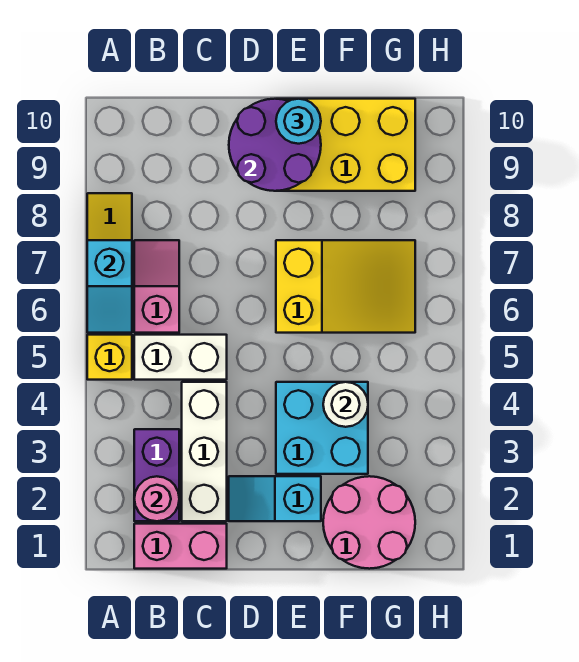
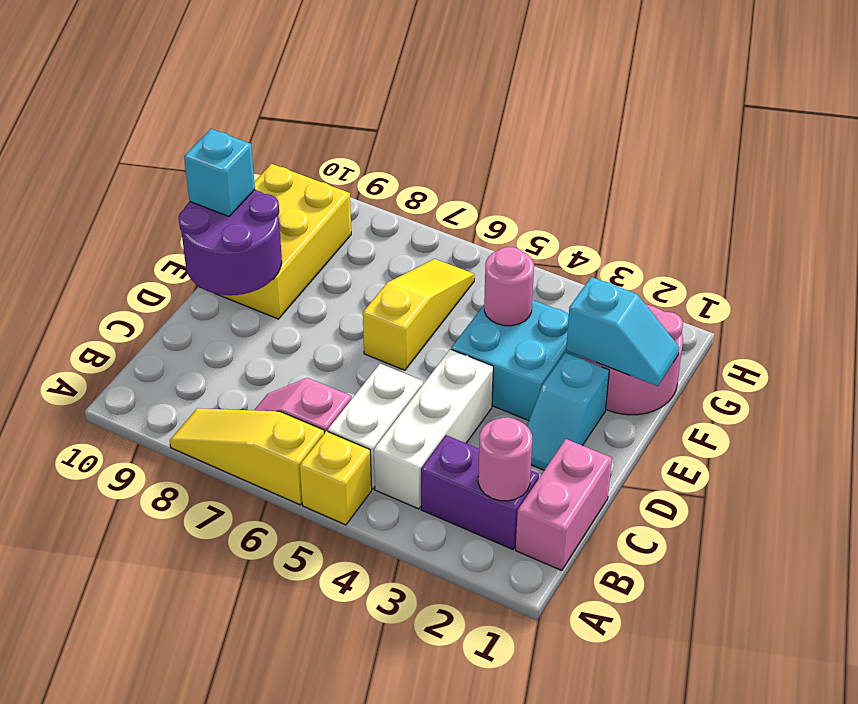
cyan slope A6:A7 level 2 top 7 -> cyan slope F1:F2 level 2 top 2
white brick C2:C4 level 1 -> white brick B4:D4 level 1
yellow slope E6:G7 level 1 top E -> yellow slope E6:G6 level 1 top E
cyan round brick E10 level 3 -> cyan brick E10 level 3
white round brick F4 level 2 -> pink round brick F4 level 2

